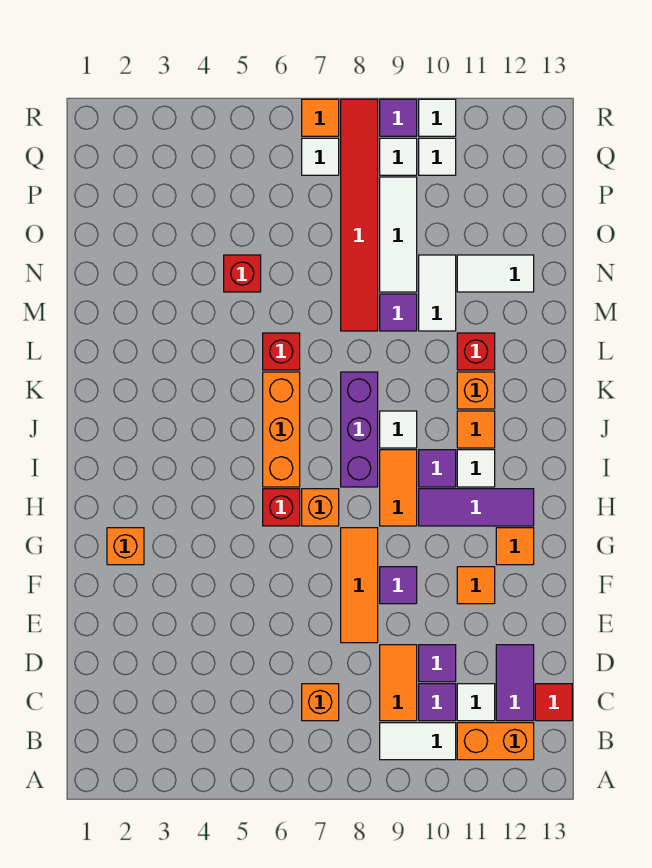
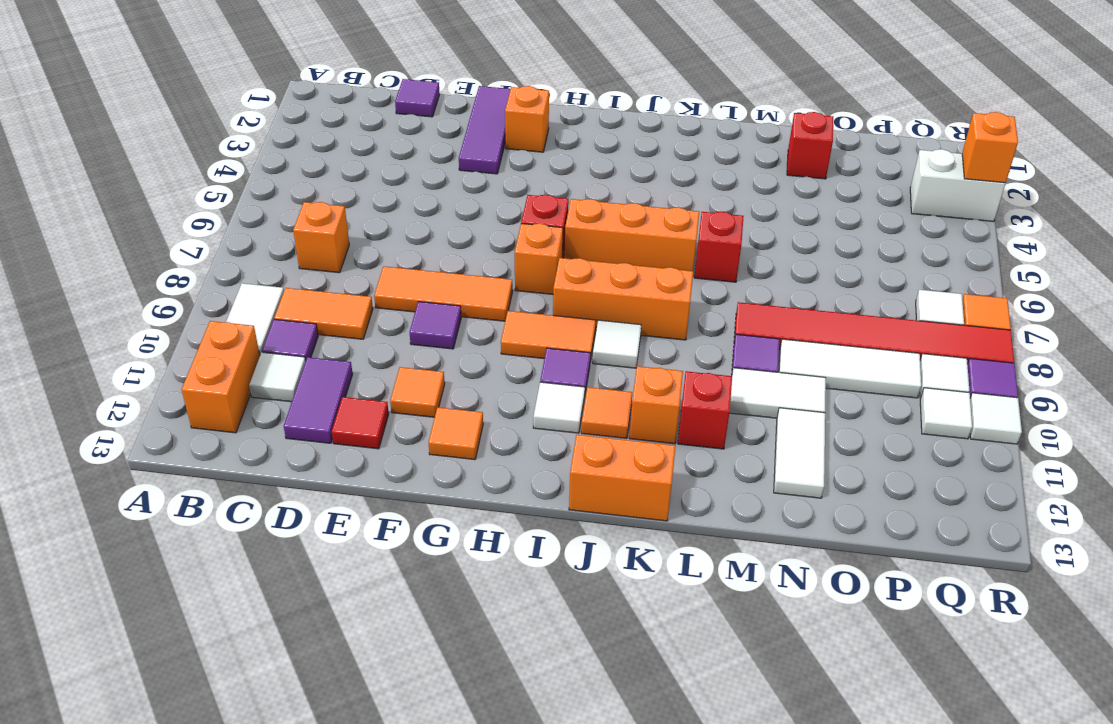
purple tile C12:D12 level 1 -> purple tile D11:D12 level 1
red tile C13 level 1 -> red tile E12 level 1
purple tile D10 level 1 -> purple tile D1 level 1
purple tile H10:H12 level 1 -> purple tile F1:F3 level 1
purple brick I8:K8 level 1 -> orange brick I8:K8 level 1
none -> orange brick J13:K13 level 1
red brick N5 level 1 -> red brick N2 level 1
none -> white brick Q3:R3 level 1
none -> orange brick R3 level 2

